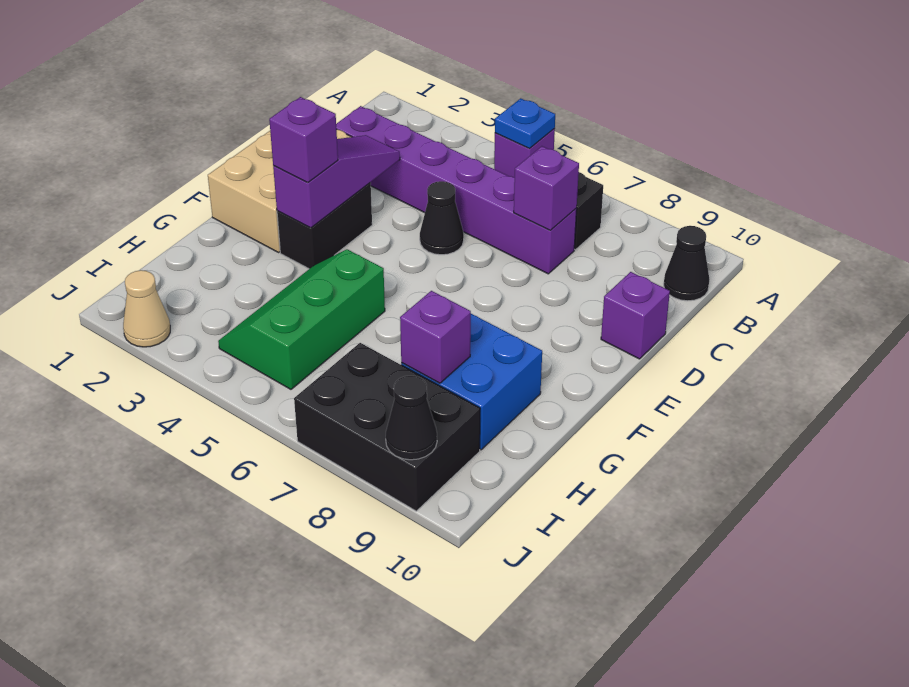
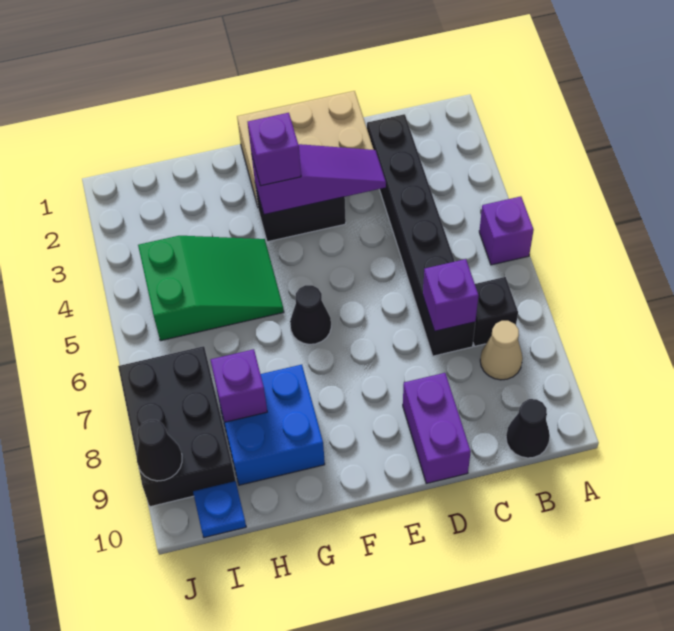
blue plate A5 level 2 -> blue plate I10 level 1
purple brick C2:C7 level 1 -> black brick C2:C7 level 1
black cone D5 level 1 -> black cone F6 level 1
purple brick D10 level 1 -> purple brick D9:D10 level 1
green slope G4:I5 level 1 top 5 -> green slope G4:I5 level 1 top I
tan cone J2 level 1 -> tan cone B8 level 1

